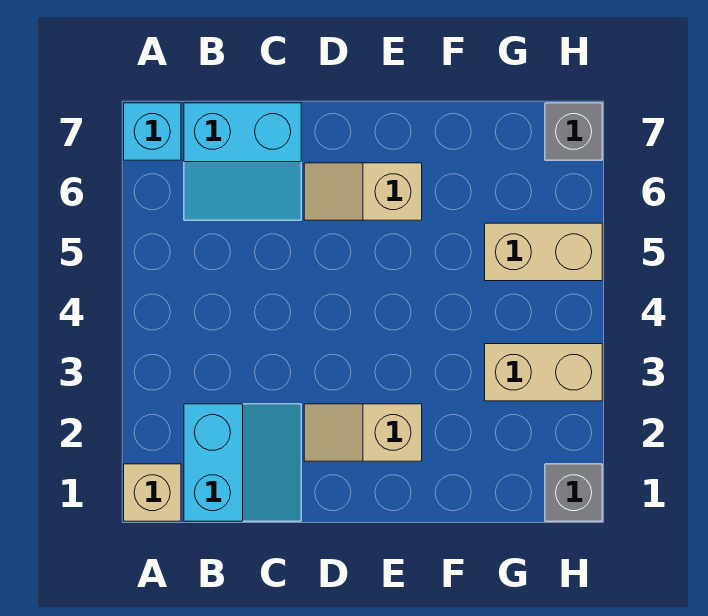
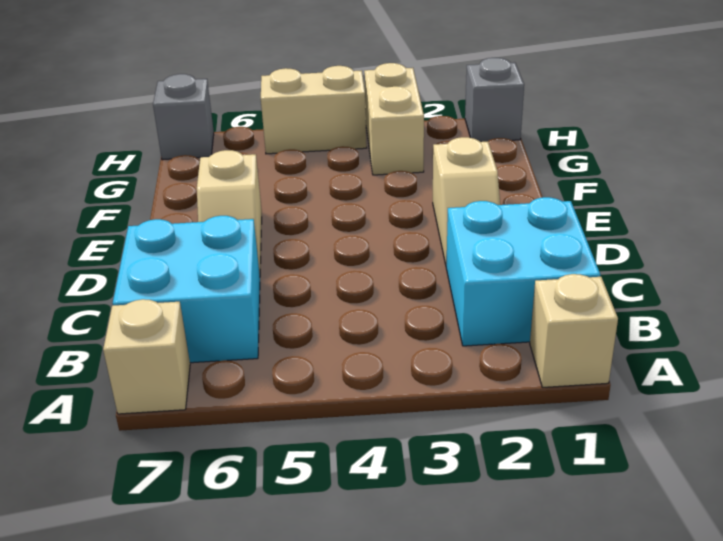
cyan brick A7 level 1 -> tan brick A7 level 1
cyan slope B1:C2 level 1 top B -> cyan brick B1:C2 level 1
cyan slope B6:C7 level 1 top 7 -> cyan brick B6:C7 level 1
tan brick G5:H5 level 1 -> tan brick H4:H5 level 1

